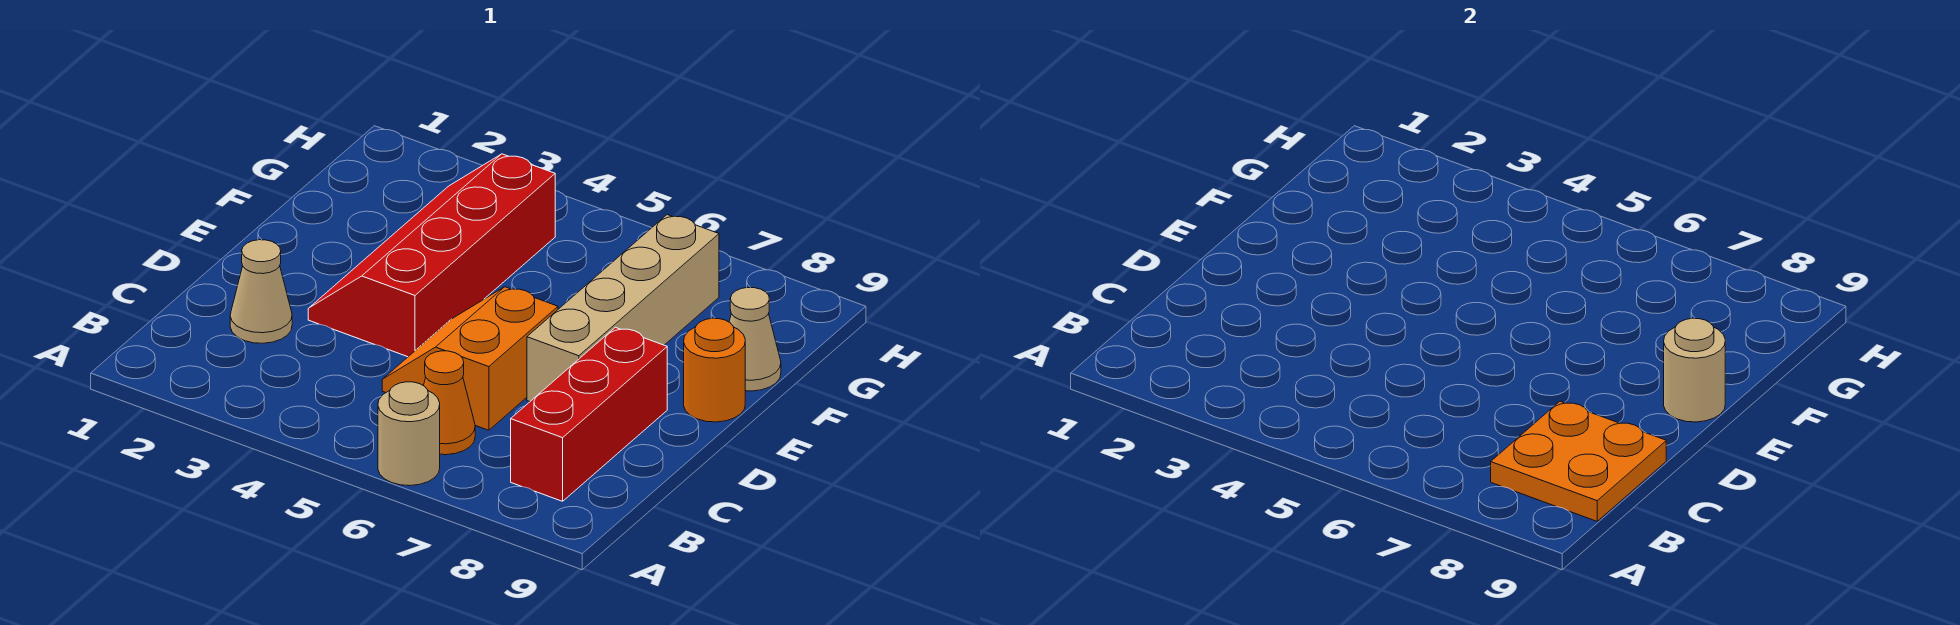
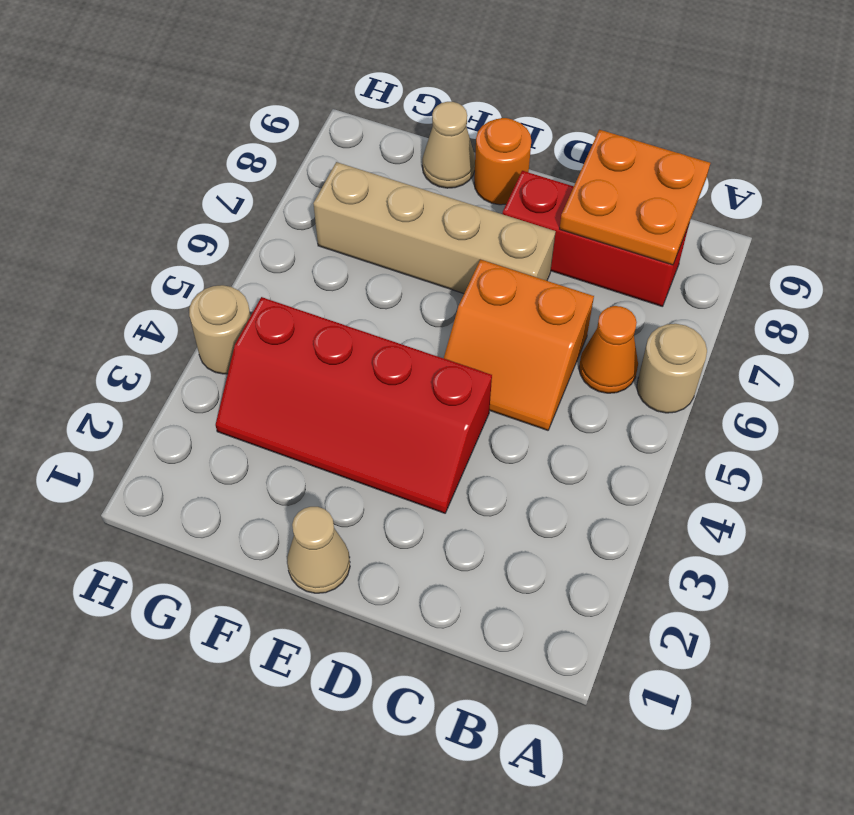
tan cone C2 level 1 -> tan cone E1 level 1
tan round brick E9 level 2 -> tan round brick H4 level 1

